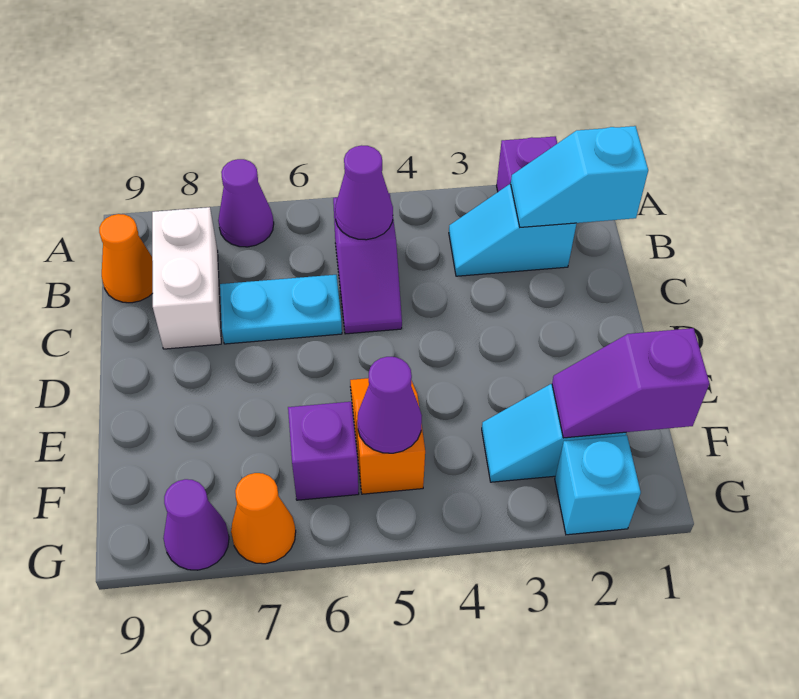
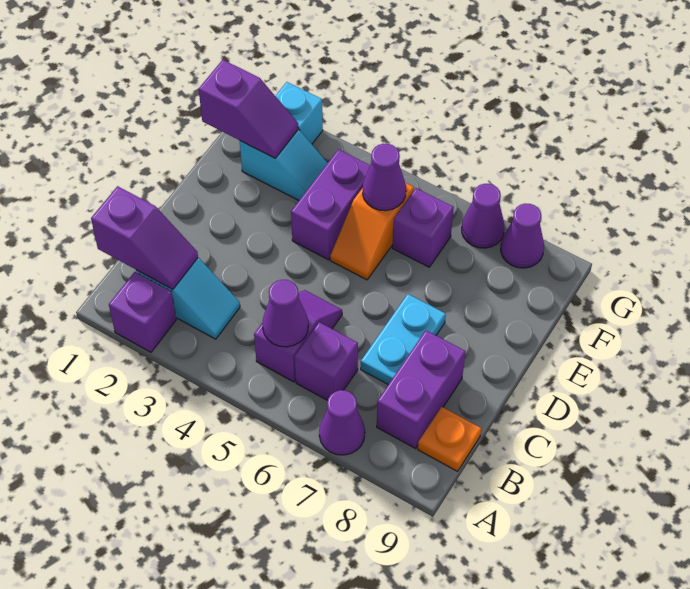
cyan slope B1:B2 level 2 top 1 -> purple slope B1:B2 level 2 top 1
none -> purple brick B6 level 1
white brick B8:C8 level 1 -> purple brick B8:C8 level 1
orange cone B9 level 1 -> orange plate B9 level 1
cyan plate C6:C7 level 1 -> cyan plate C7:D7 level 1
none -> purple brick E4:F4 level 1
orange cone G7 level 1 -> purple cone G7 level 1

